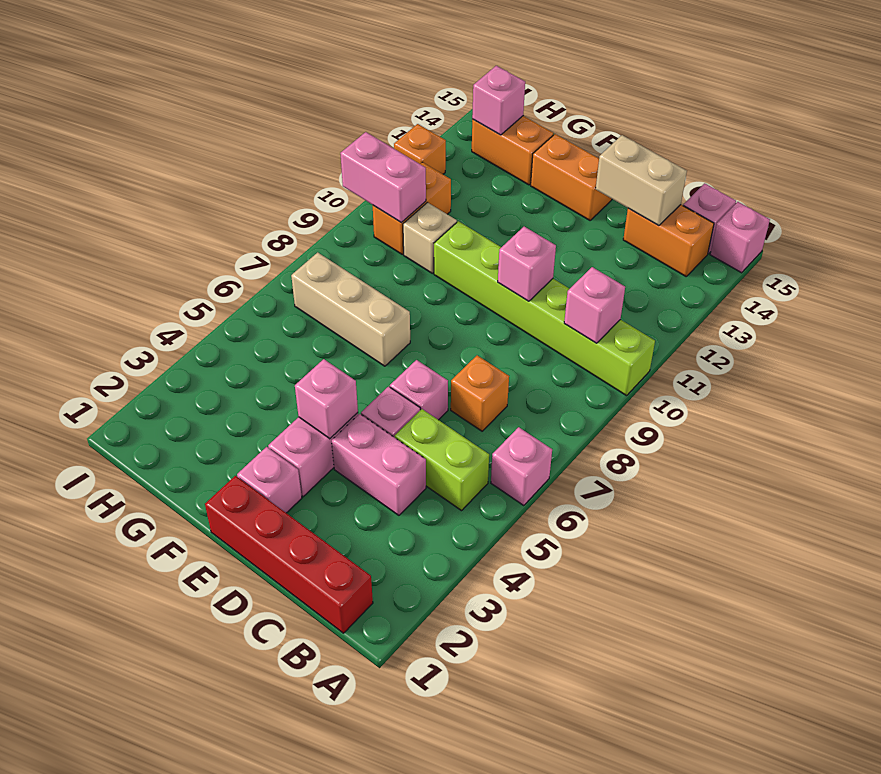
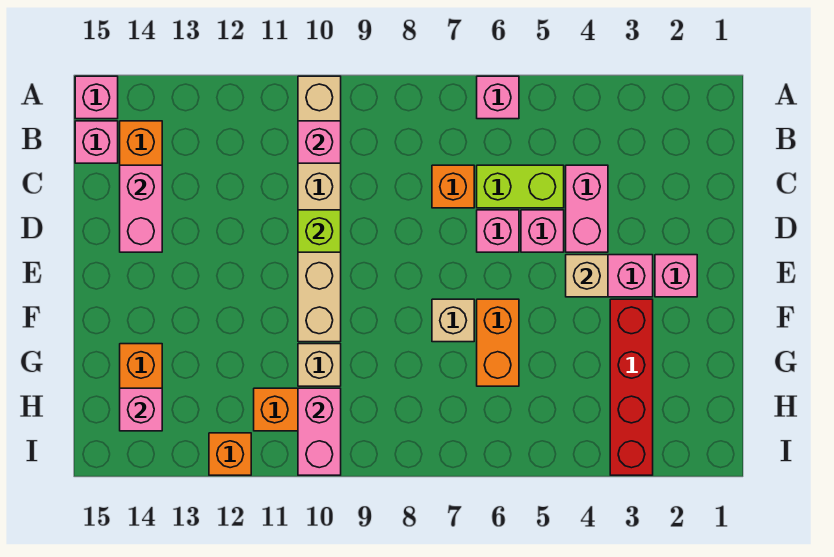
lime brick A10:F10 level 1 -> tan brick A10:F10 level 1
red brick B1:E1 level 1 -> red brick F3:I3 level 1
lime brick B5:C5 level 1 -> lime brick C5:C6 level 1
tan brick C14:D14 level 2 -> pink brick C14:D14 level 2
pink brick D10 level 2 -> lime brick D10 level 2
pink brick E4 level 2 -> tan brick E4 level 2
orange brick E14:F14 level 1 -> orange brick F6:G6 level 1
tan brick F7:H7 level 1 -> tan brick F7 level 1

